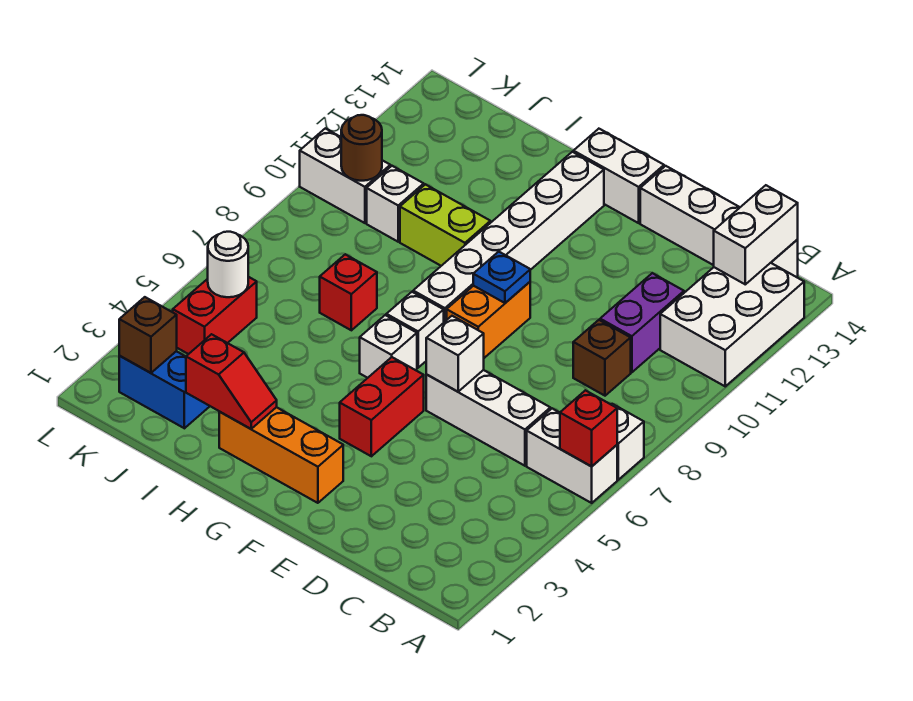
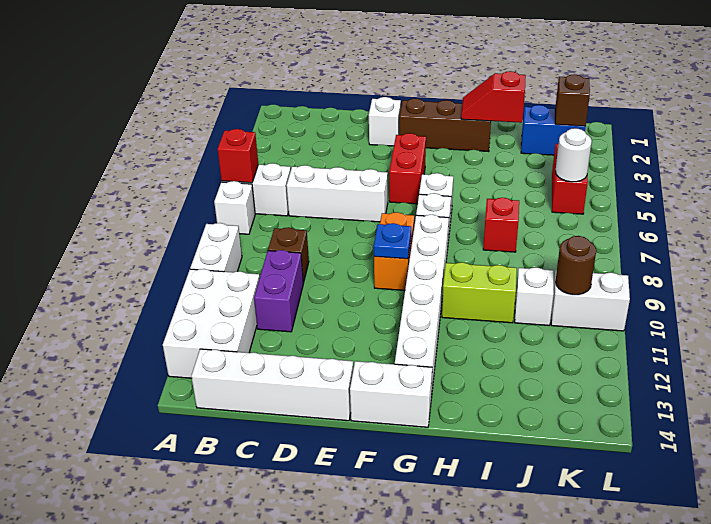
white brick B13:B14 level 2 -> white brick A9:A10 level 1
white brick E6 level 2 -> white brick E2 level 1
orange brick F2:H2 level 1 -> brown brick F2:H2 level 1

